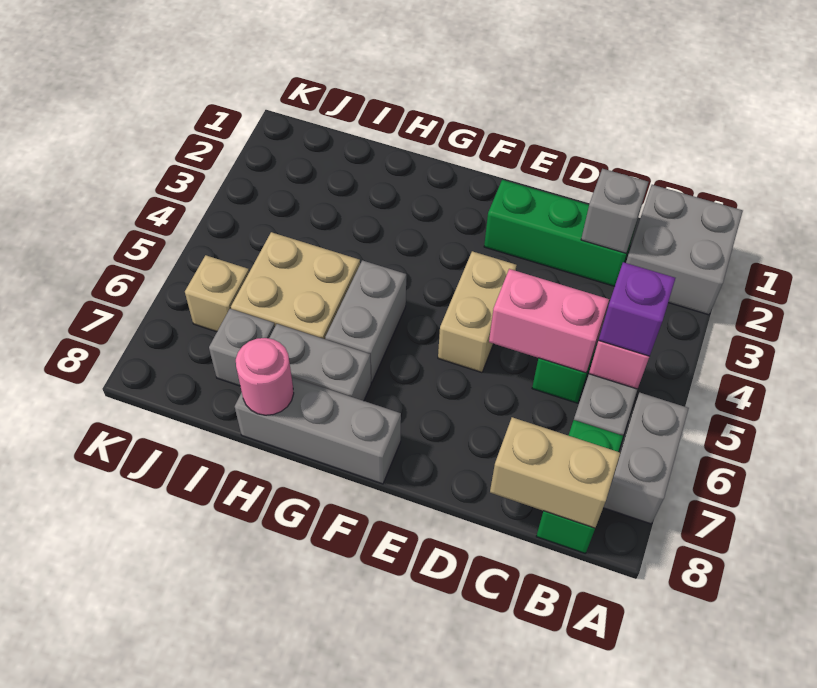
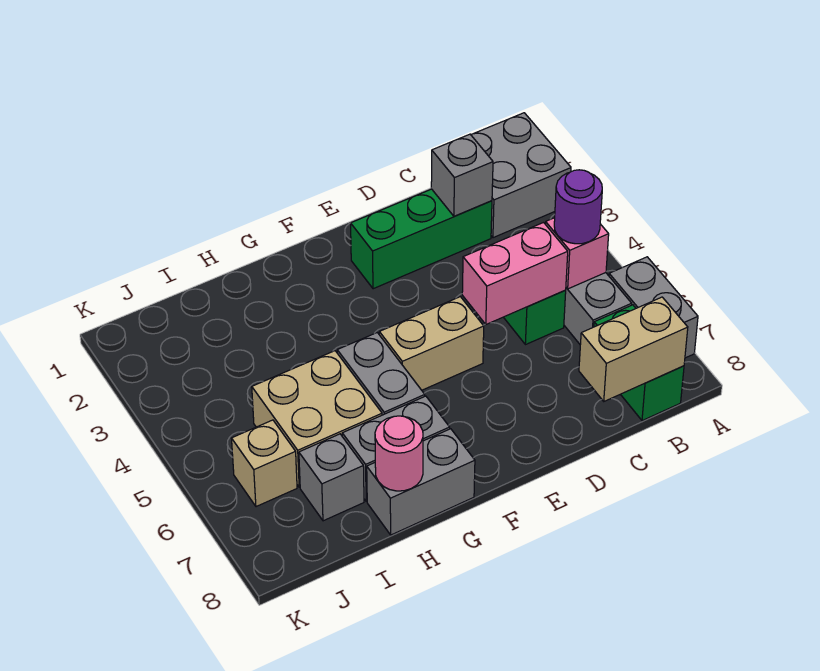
purple brick B5 level 3 -> purple round brick B5 level 3
tan brick E4:E5 level 1 -> tan brick E5:F5 level 1
grey brick F8:H8 level 1 -> grey brick G8:H8 level 1

